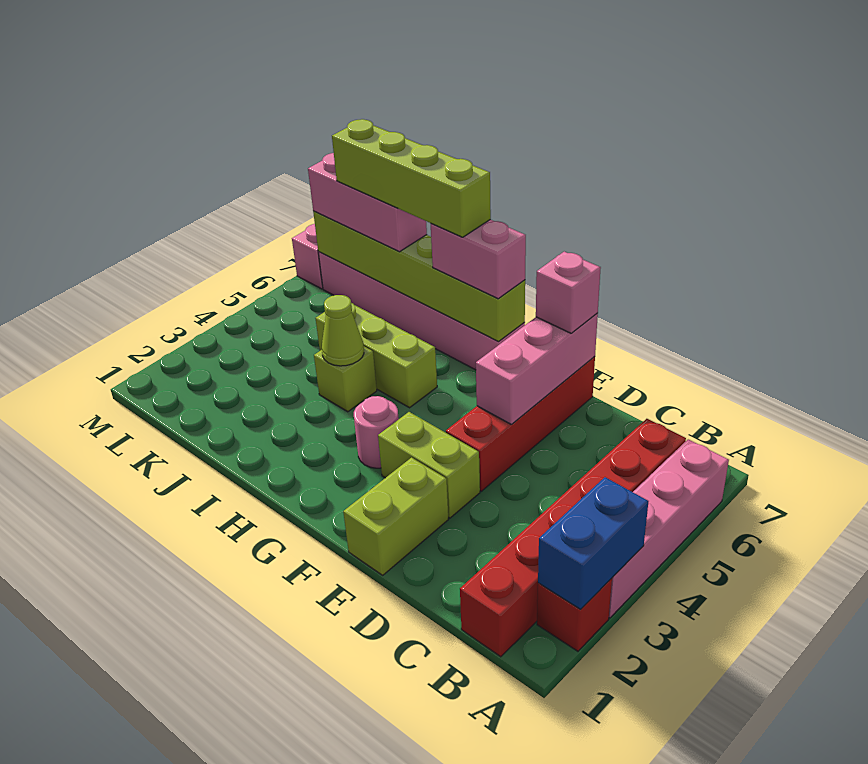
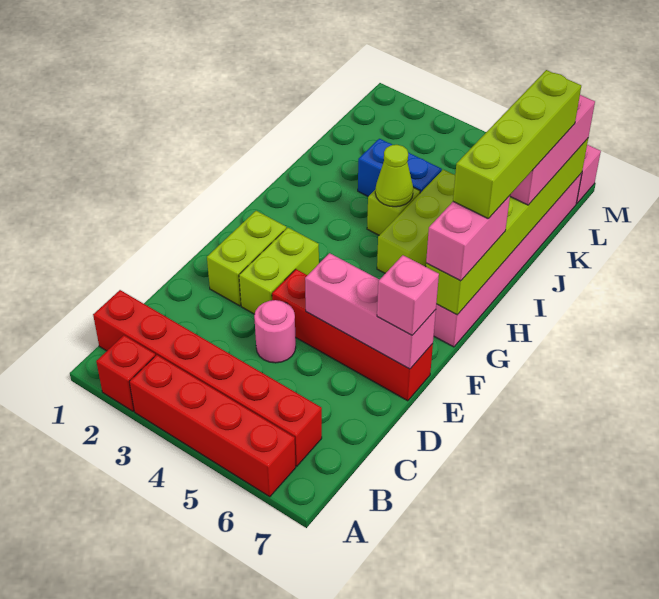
blue brick A2:A3 level 2 -> blue brick J3:J4 level 1
pink brick A3:A6 level 1 -> red brick A3:A6 level 1
lime brick E1:E2 level 1 -> lime brick E2:F2 level 1
pink round brick G3 level 1 -> pink round brick D4 level 1

